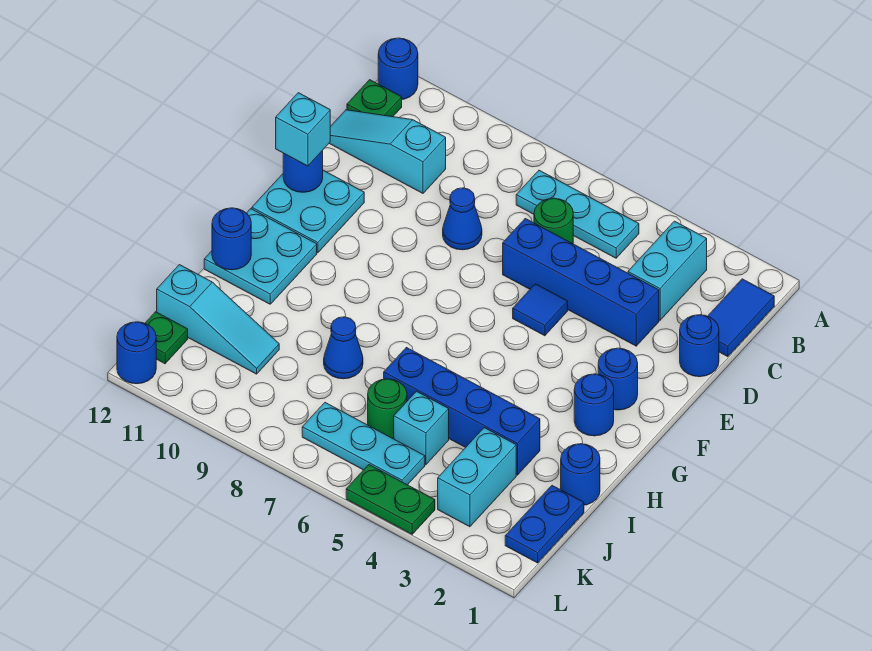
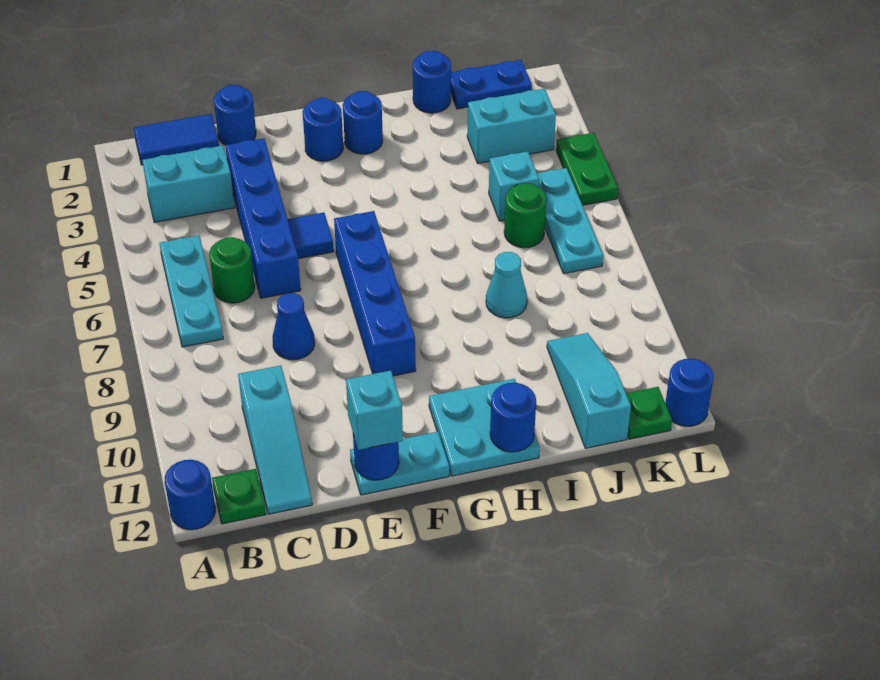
cyan plate E11:F12 level 1 -> cyan plate E12:F12 level 1
blue brick I3:I6 level 1 -> blue brick F6:F9 level 1
blue cone I8 level 1 -> cyan cone I8 level 1

